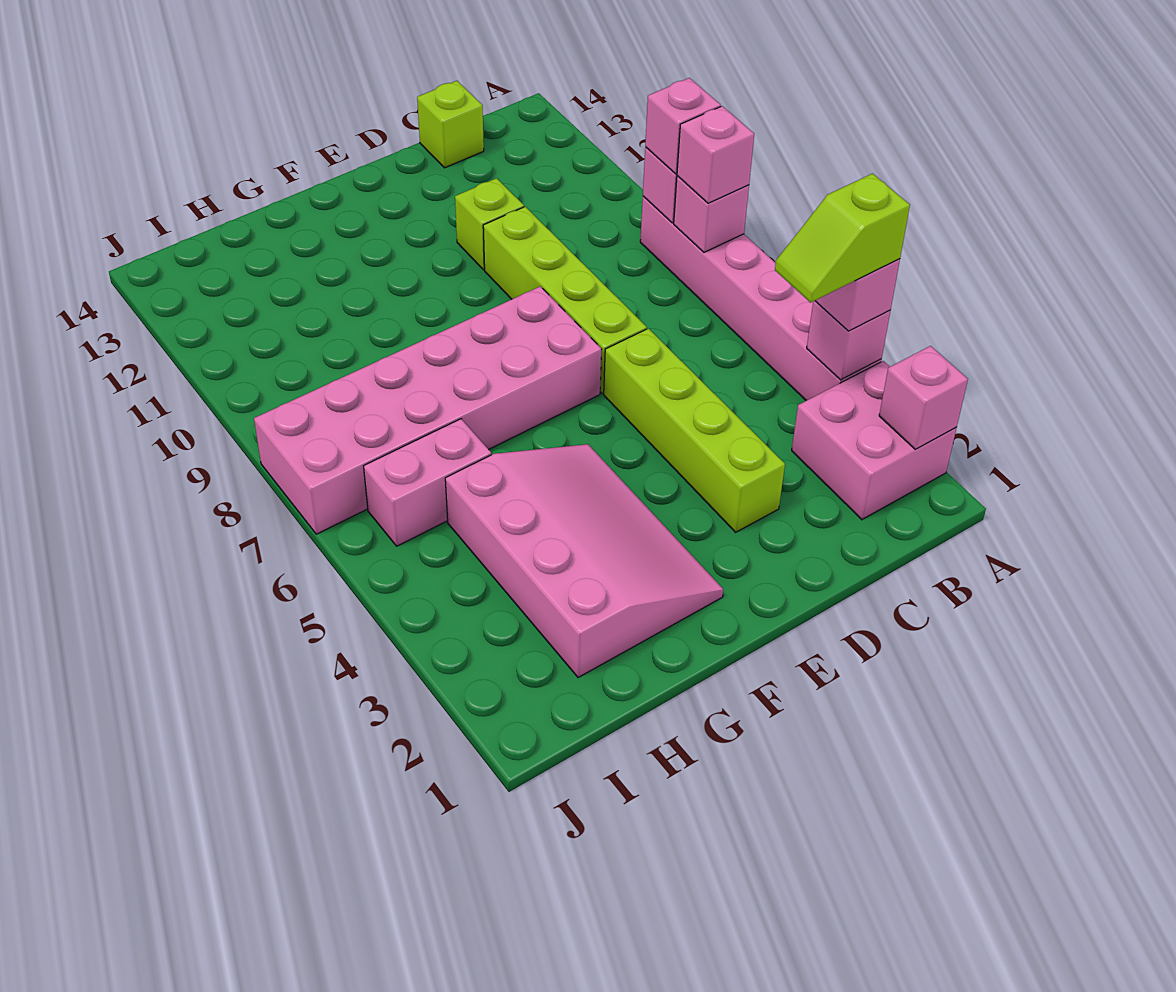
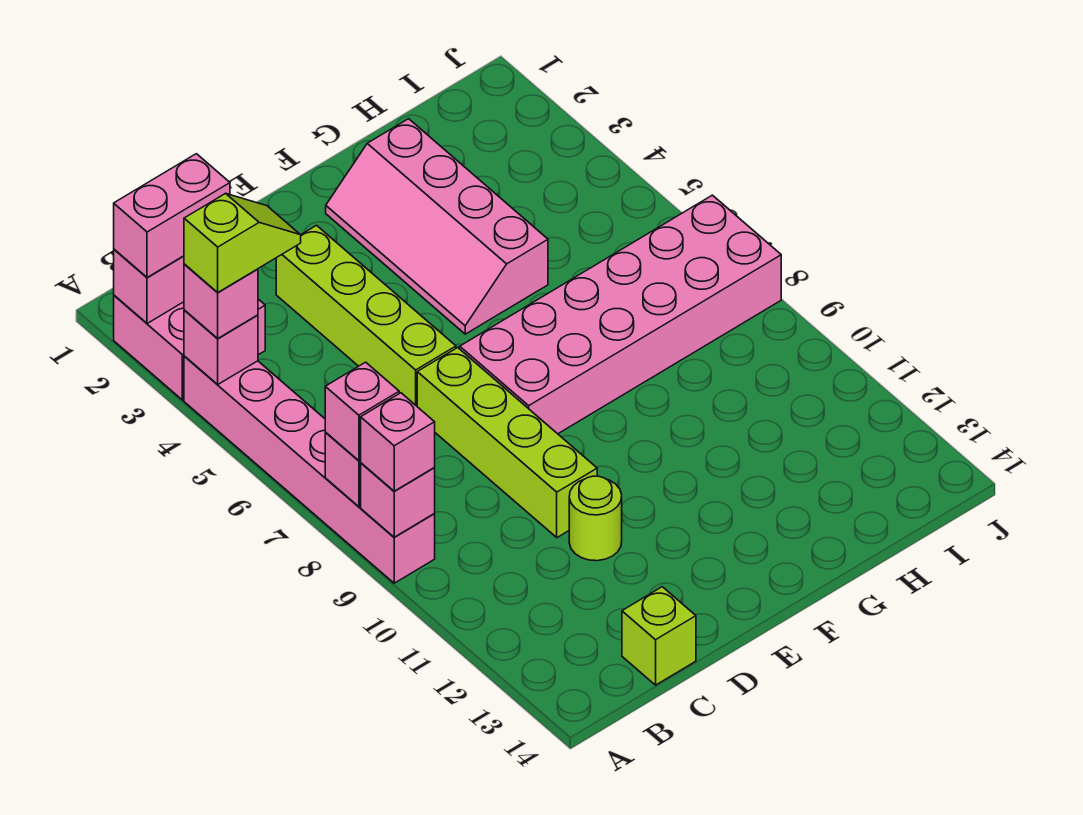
lime brick D11 level 1 -> lime round brick D11 level 1
pink slope F2:H5 level 1 top H -> pink slope F2:G5 level 1 top G
pink brick H6:I6 level 1 -> pink brick A2:B2 level 3

